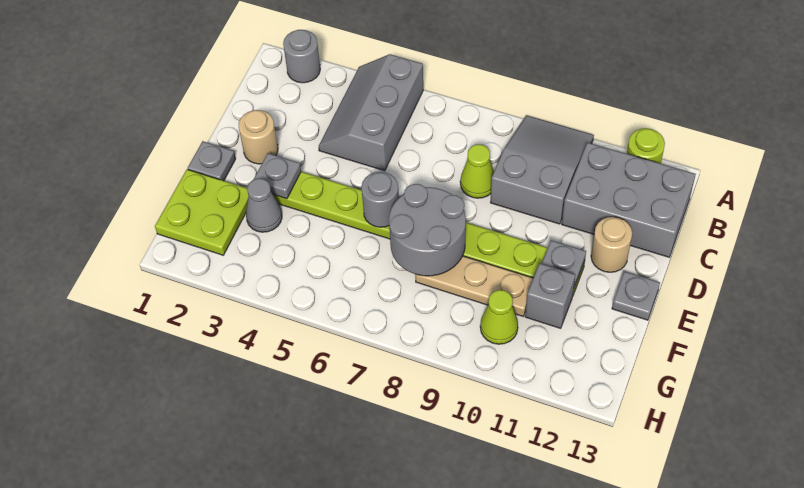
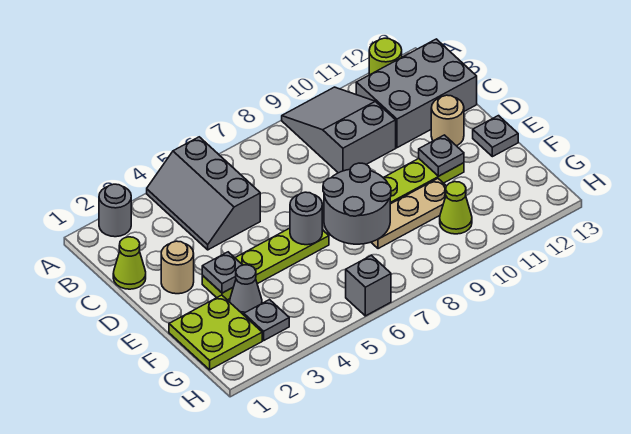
lime cone C8 level 1 -> lime cone C1 level 1
grey plate E1 level 1 -> grey plate G3 level 1
grey brick F11 level 1 -> grey brick H6 level 1

